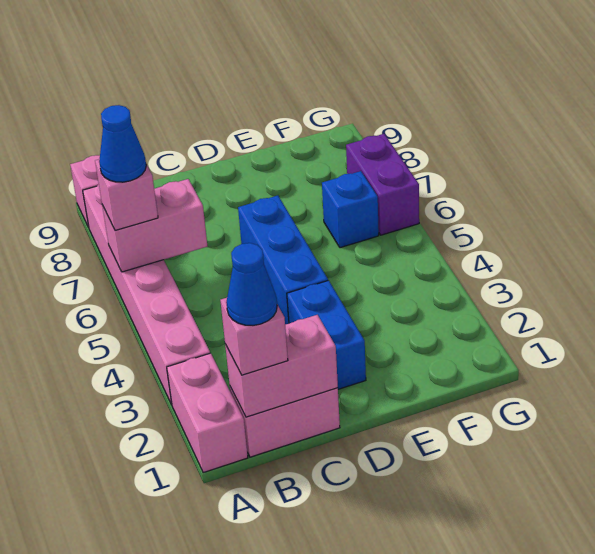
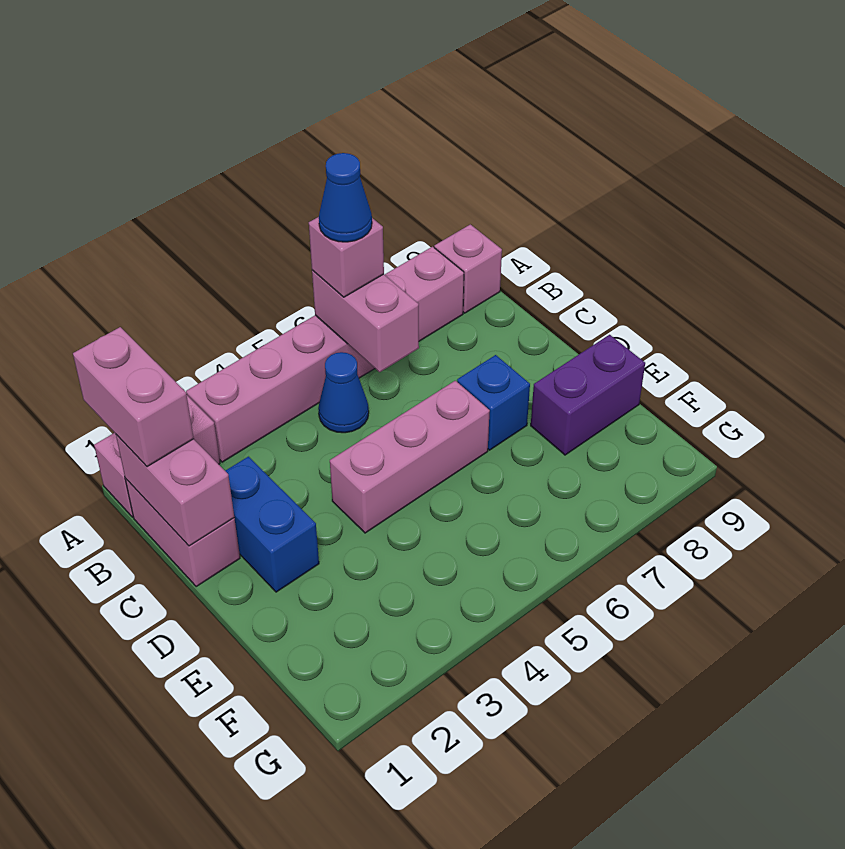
pink brick B1 level 3 -> pink brick A1:B1 level 3
blue cone B1 level 4 -> blue cone B5 level 1
blue brick D2:D3 level 1 -> blue brick C2:D2 level 1
blue brick D4:D6 level 1 -> pink brick D4:D6 level 1
blue brick F6 level 1 -> blue brick D7 level 1
purple brick G6:G7 level 1 -> purple brick E8:E9 level 1

